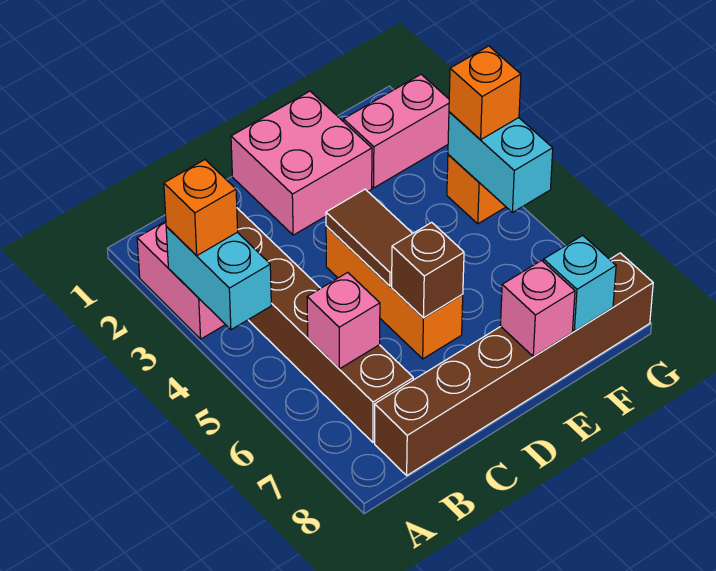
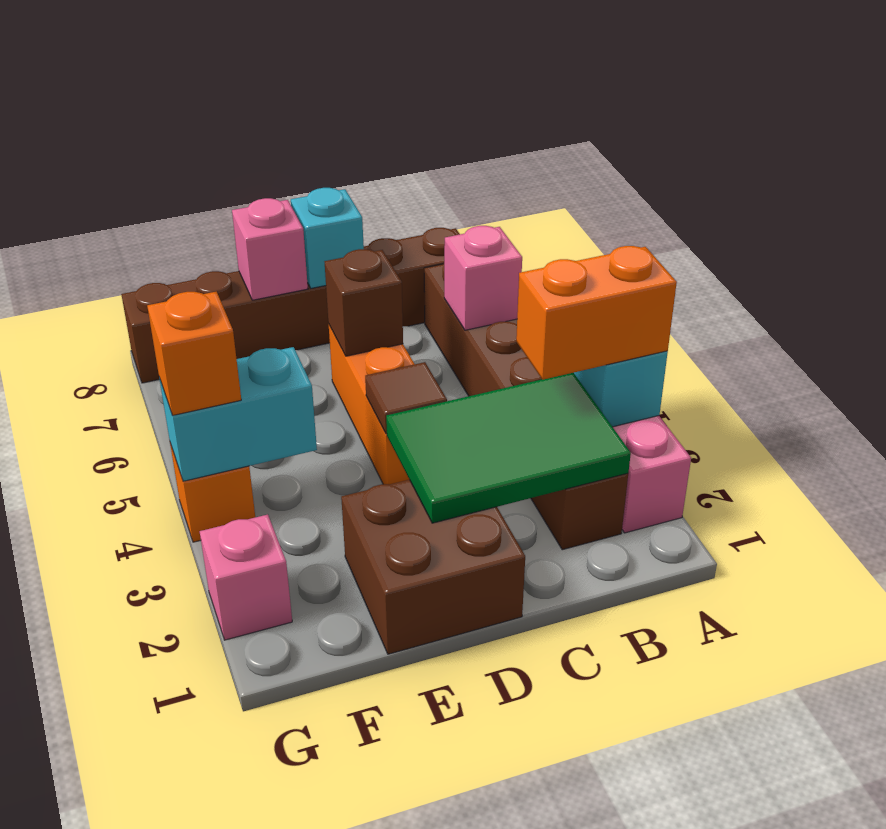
orange brick A3 level 3 -> orange brick A3:B3 level 3
none -> green tile B2:D3 level 2
pink brick D1:E2 level 1 -> brown brick D1:E2 level 1
brown tile D4:D5 level 2 -> brown tile D4 level 2
pink brick F2:G2 level 1 -> pink brick G2 level 1
cyan brick F8 level 2 -> cyan brick D8 level 2
cyan brick G4:G5 level 2 -> cyan brick F4:G4 level 2

